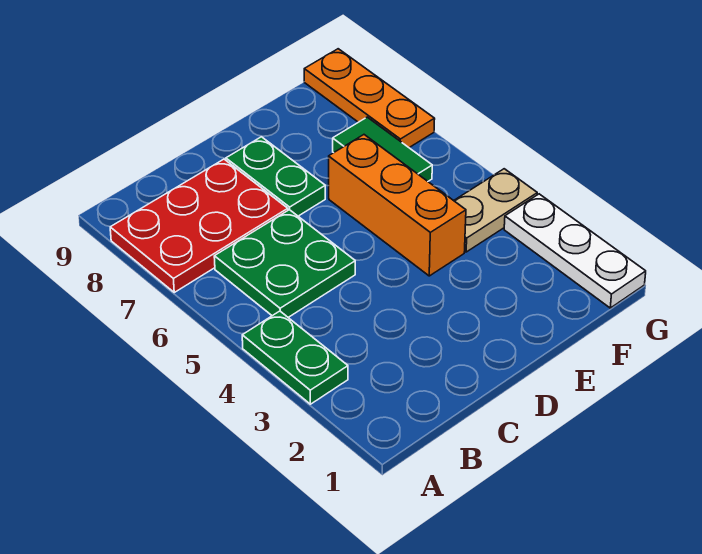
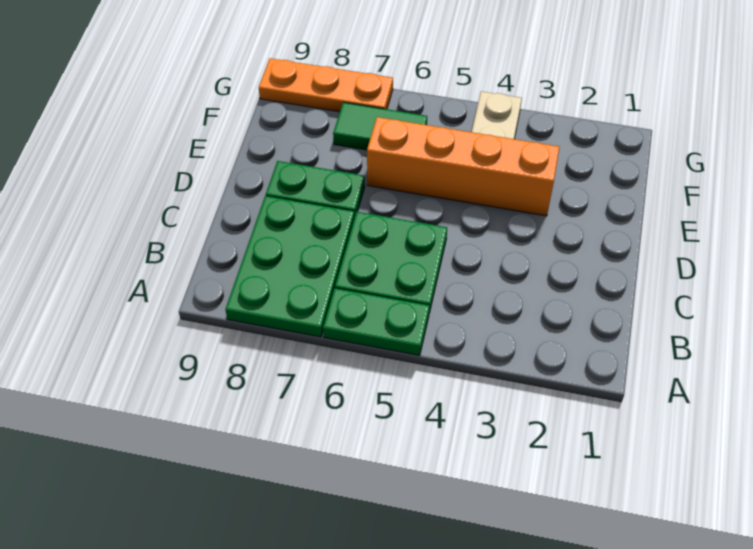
green plate A3:A4 level 1 -> green plate A5:A6 level 1
red plate A7:C8 level 1 -> green plate A7:C8 level 1
orange brick E4:E6 level 1 -> orange brick E3:E6 level 1
white plate G1:G3 level 1 -> none

